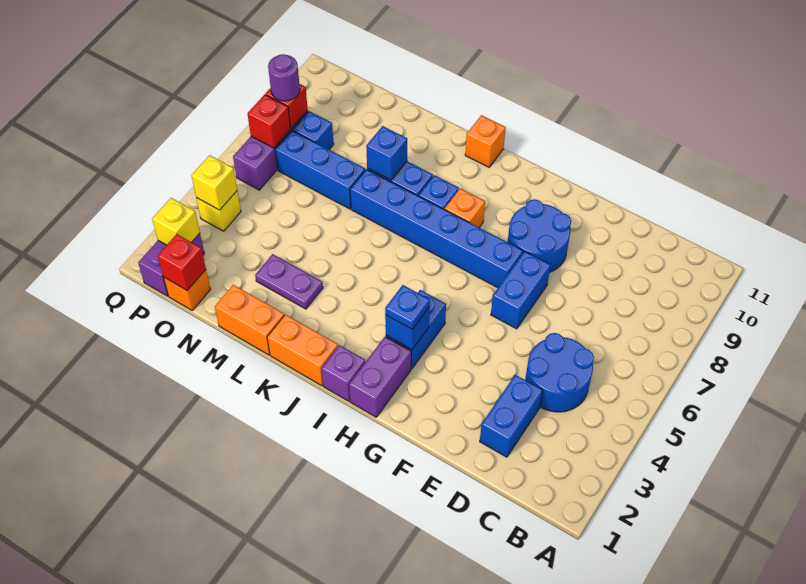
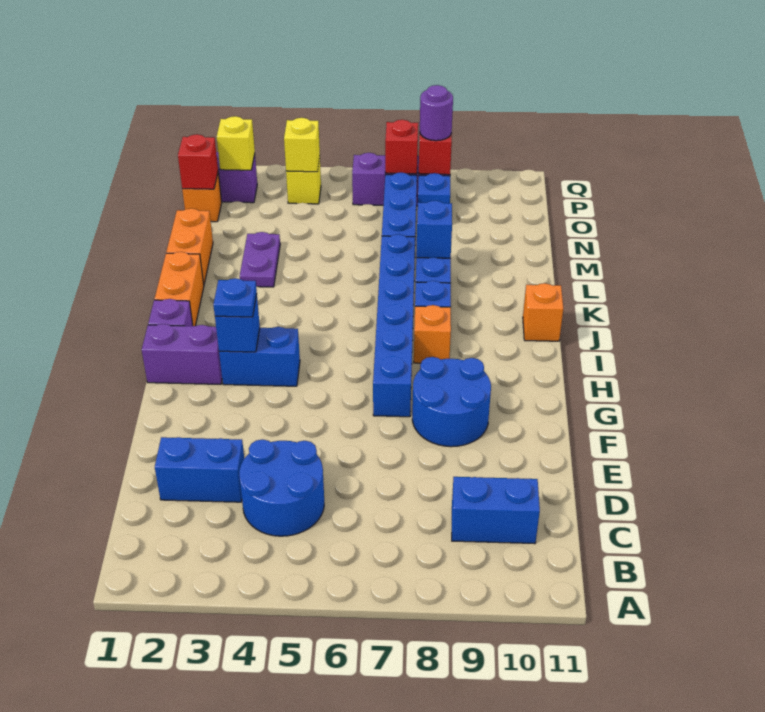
blue brick F6:F7 level 1 -> blue brick C9:C10 level 1

